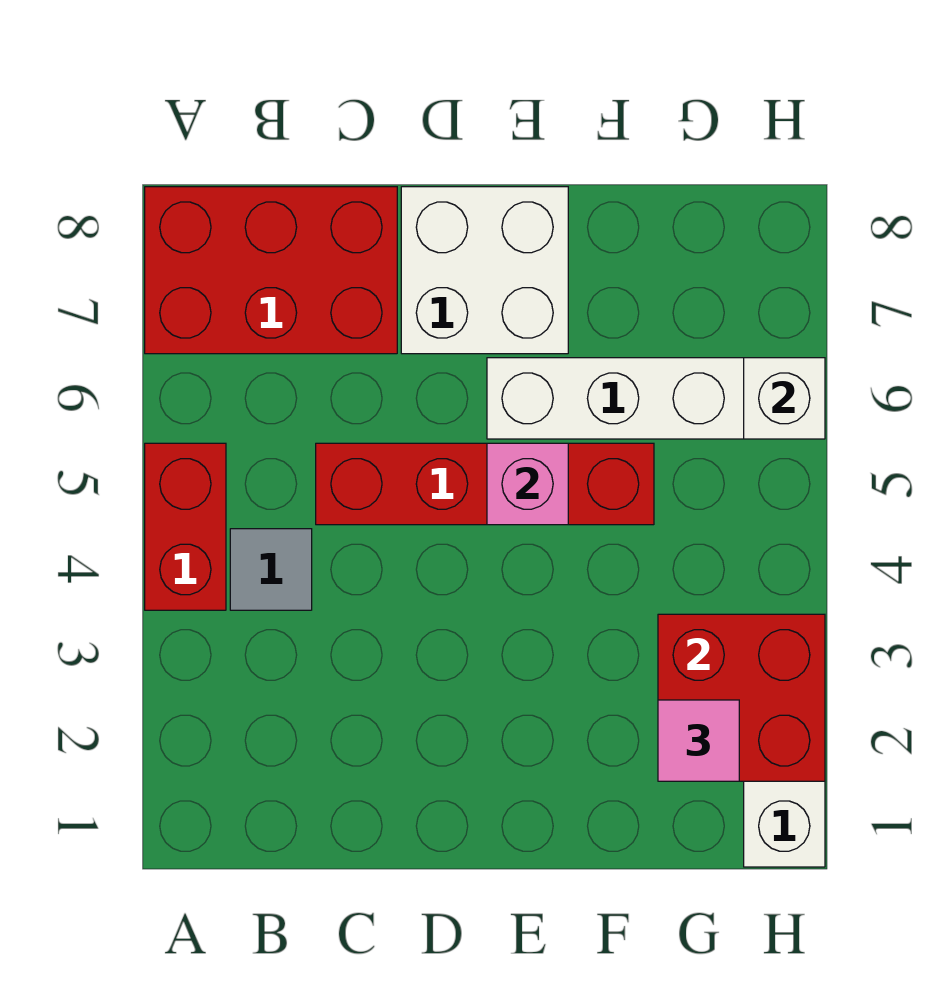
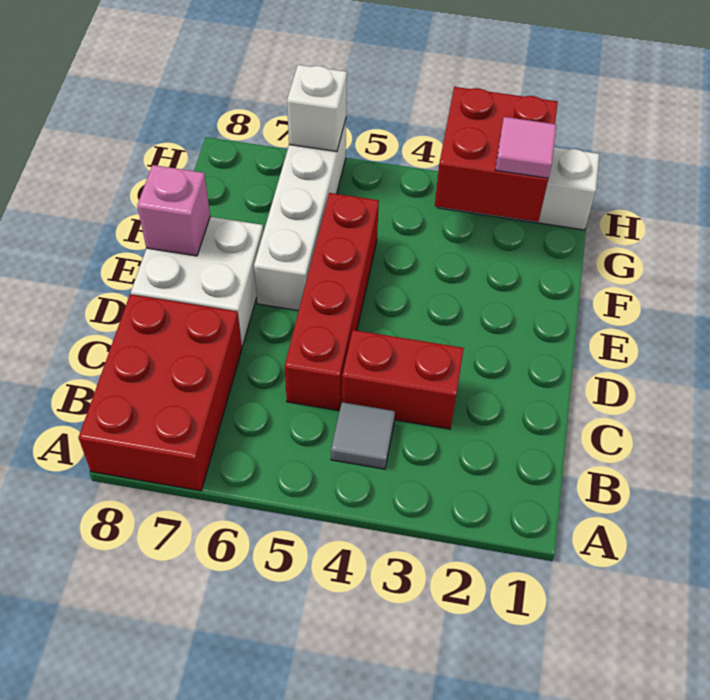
red brick A4:A5 level 1 -> red brick C3:C4 level 1
pink brick E5 level 2 -> pink brick E8 level 2

